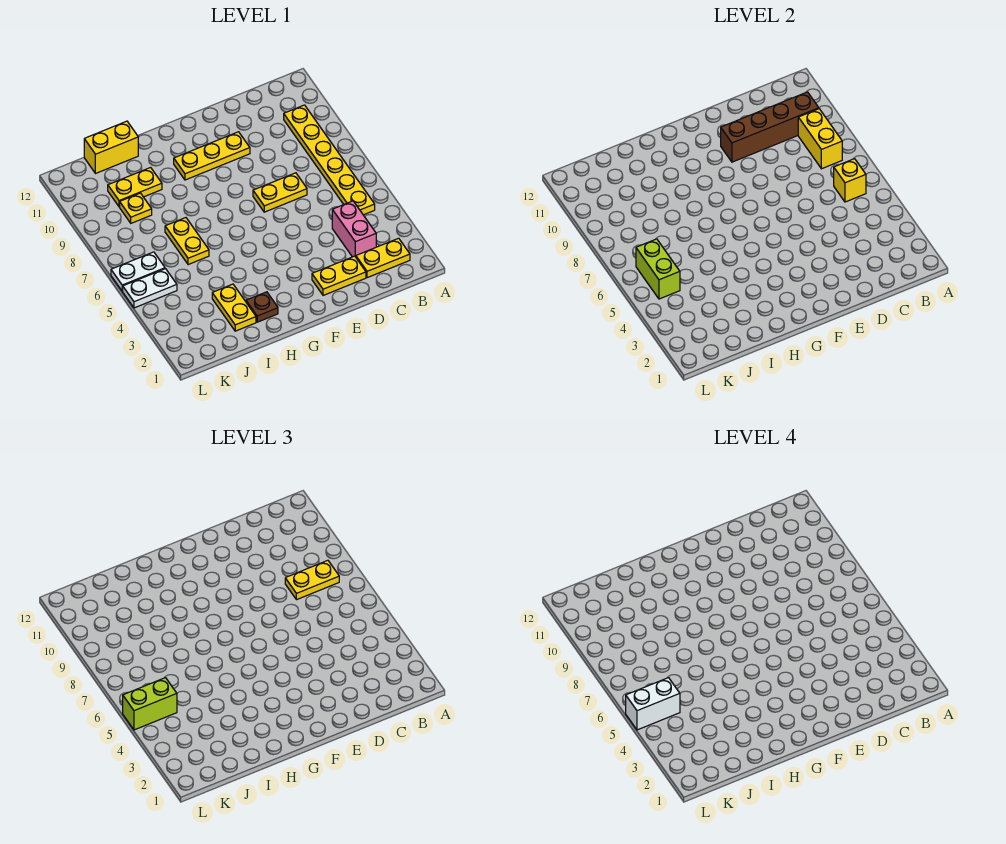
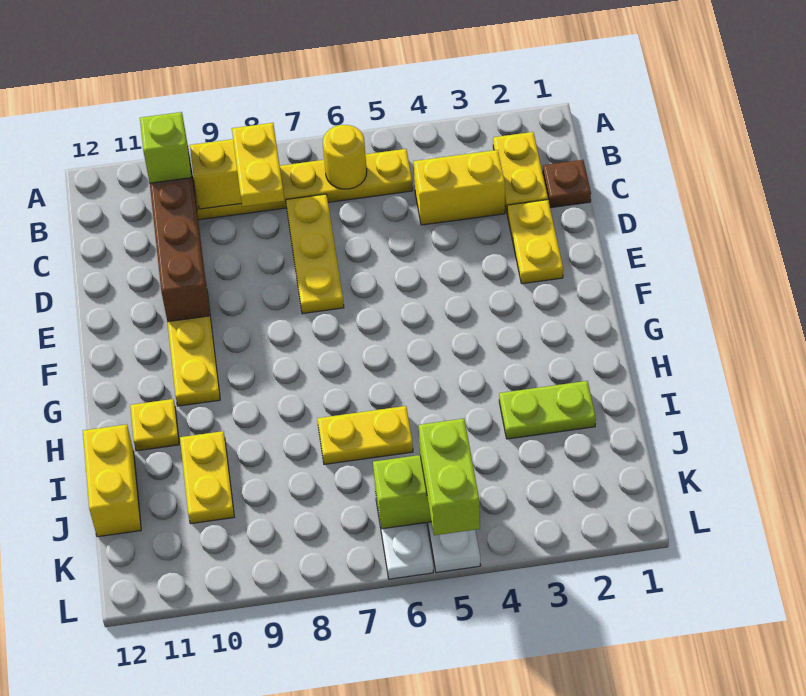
yellow brick B6 level 2 -> yellow round brick B6 level 2
none -> lime brick B10 level 3
pink brick C3:C4 level 1 -> yellow brick C3:C4 level 1
yellow plate D7:E7 level 1 -> yellow plate C7:E7 level 1
brown plate H2 level 1 -> brown plate C1 level 1
yellow plate I2:I3 level 1 -> lime plate I2:I3 level 1
yellow plate J9 level 1 -> yellow plate H11 level 1
white brick K5:L5 level 4 -> none

